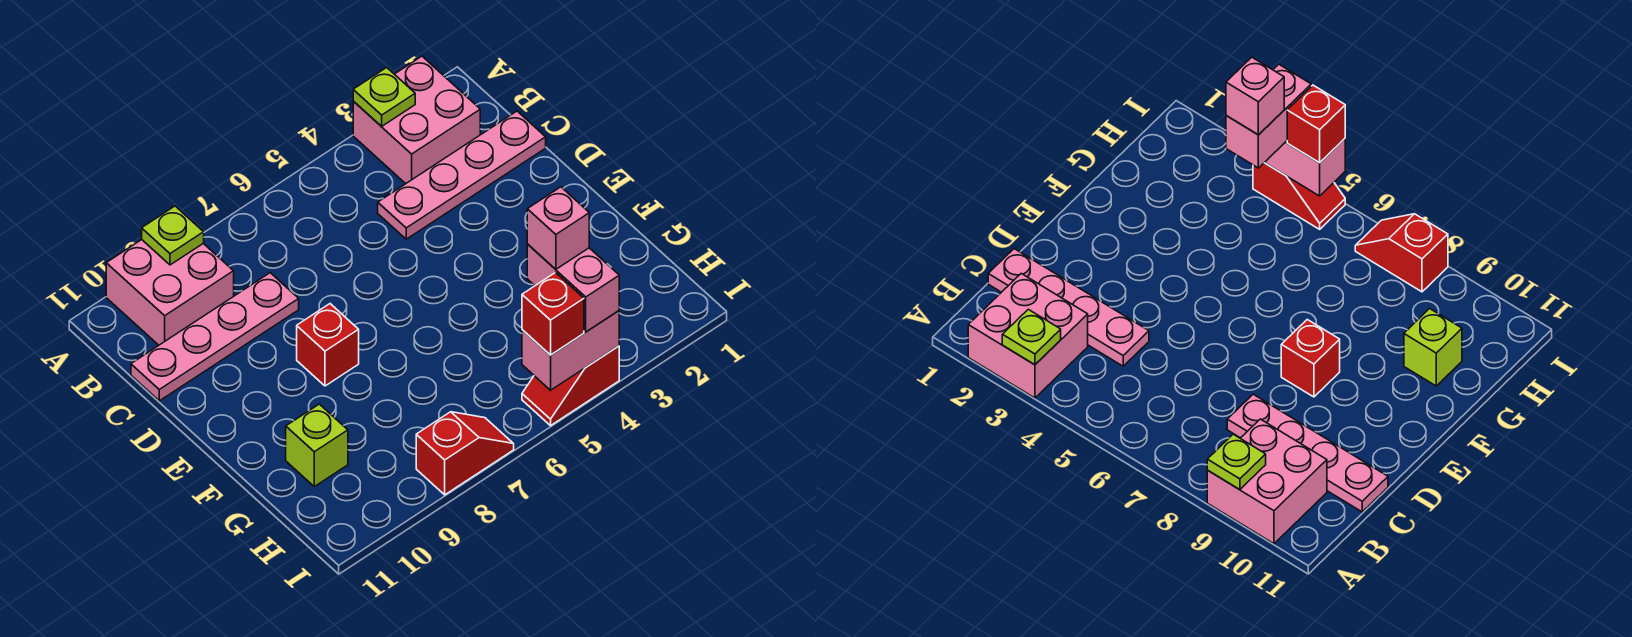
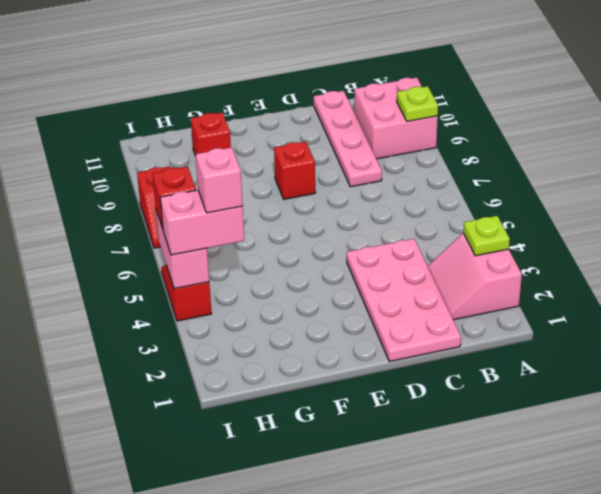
pink brick A2:B3 level 1 -> pink slope A2:B3 level 1 top A
pink plate C1:C4 level 1 -> pink plate C1:D4 level 1
lime brick G10 level 1 -> red brick G10 level 1

